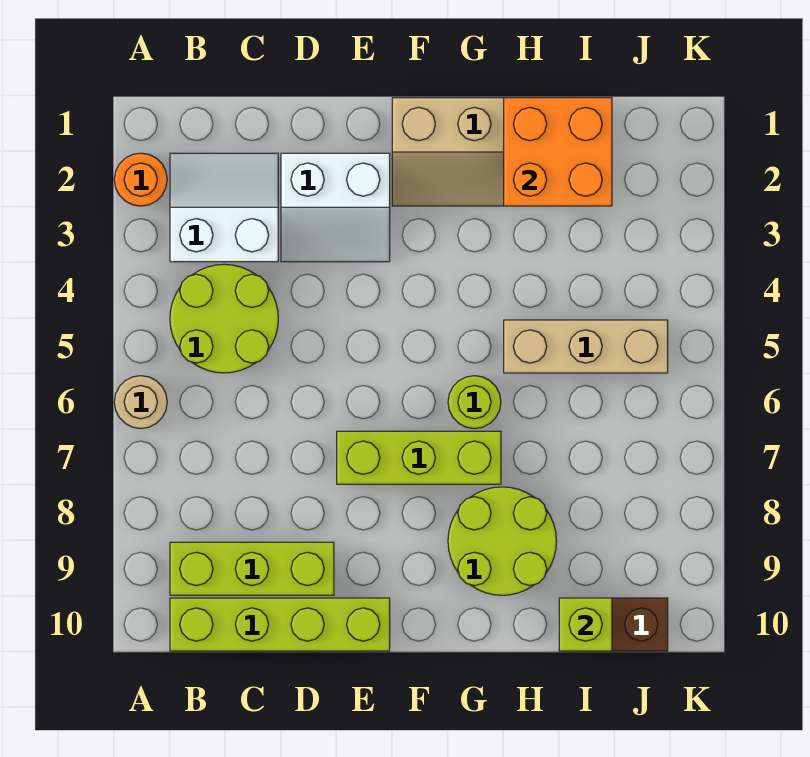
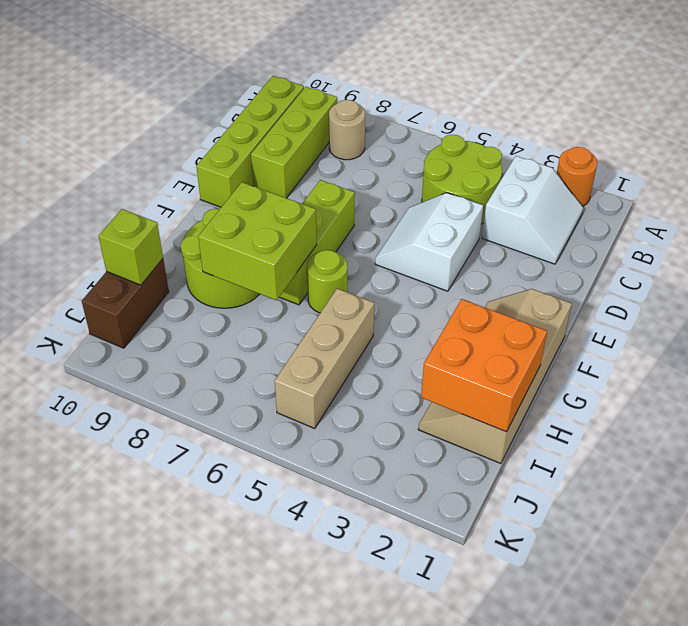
tan round brick A6 level 1 -> tan round brick B8 level 1
white slope D2:E3 level 1 top 2 -> white slope D4:E5 level 1 top 4
none -> lime brick G7:H8 level 2

